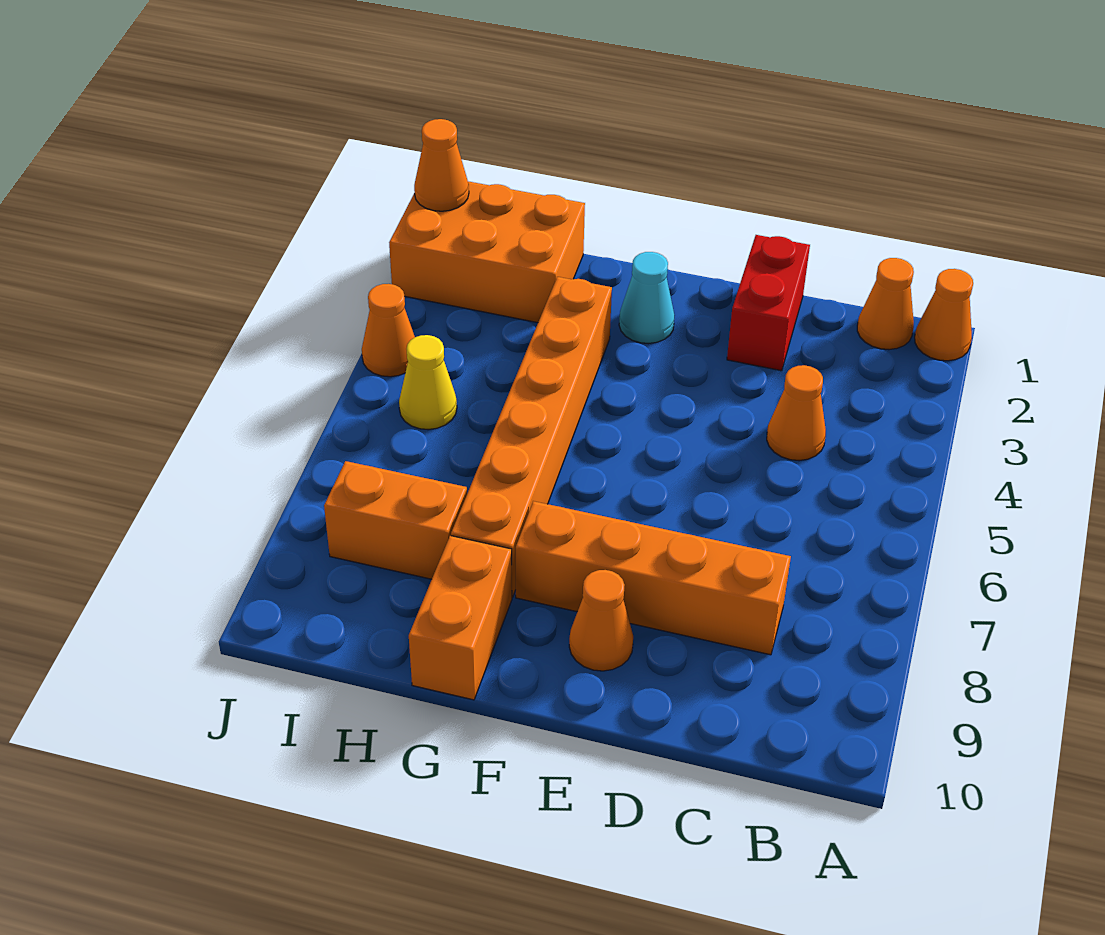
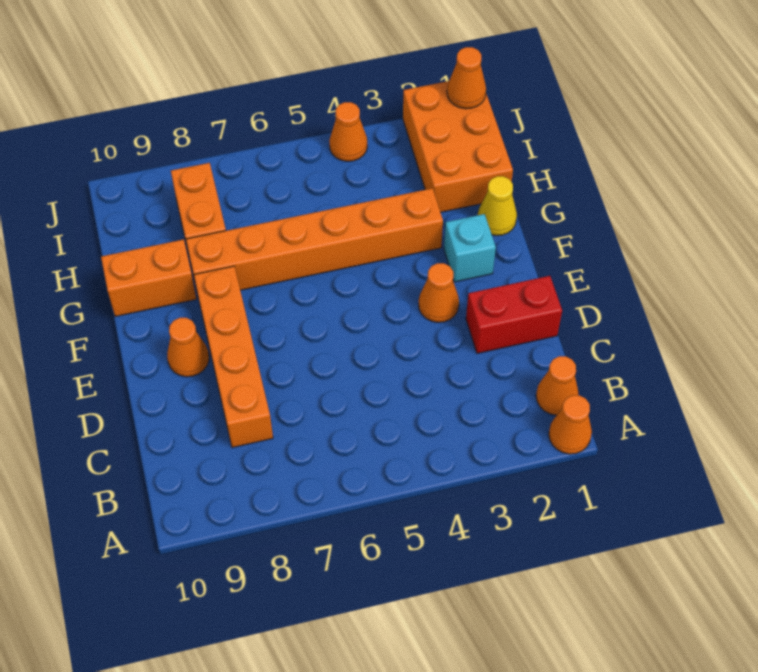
orange cone C4 level 1 -> orange cone E3 level 1
cyan cone F2 level 1 -> cyan brick F2 level 1
yellow cone I5 level 1 -> yellow cone G1 level 1

